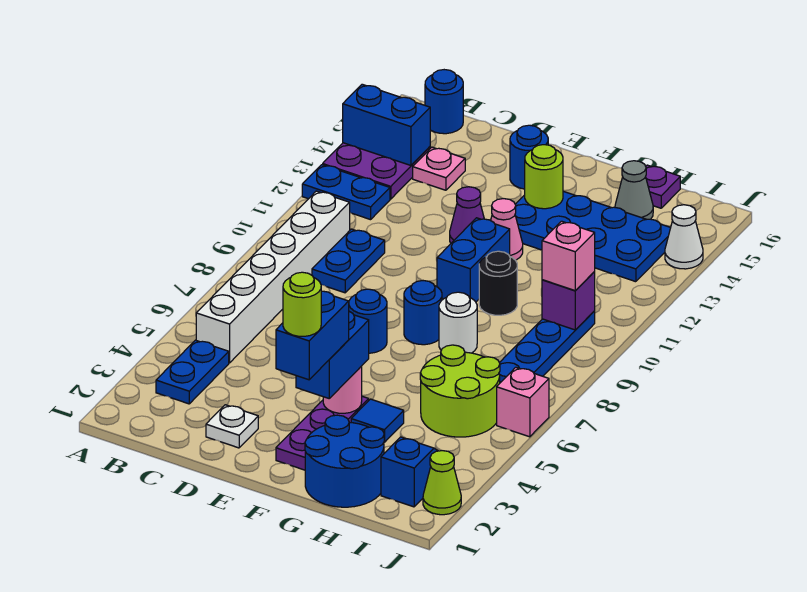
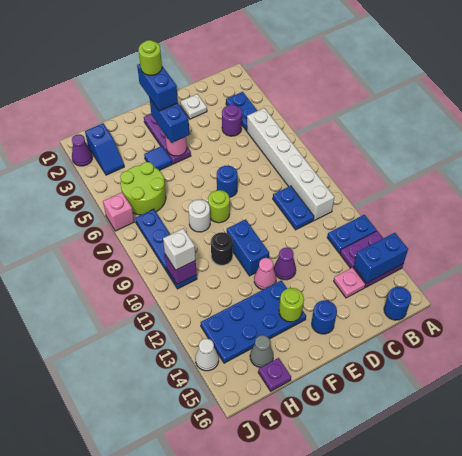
none -> purple round brick C4 level 1
blue round brick F8 level 1 -> lime round brick F8 level 1
blue round brick G1:H2 level 1 -> none
pink brick I10 level 3 -> white brick I10 level 3
lime cone J2 level 1 -> purple cone J2 level 1

